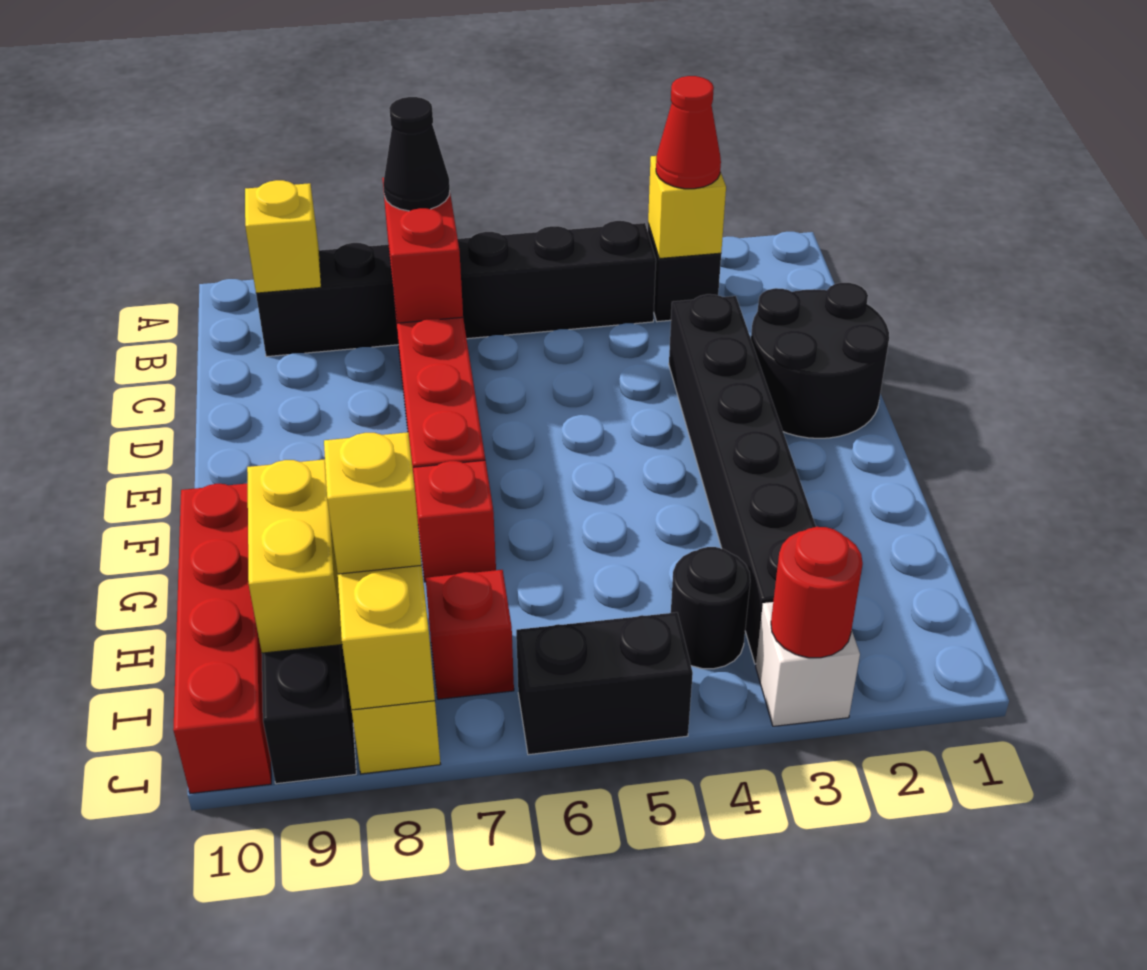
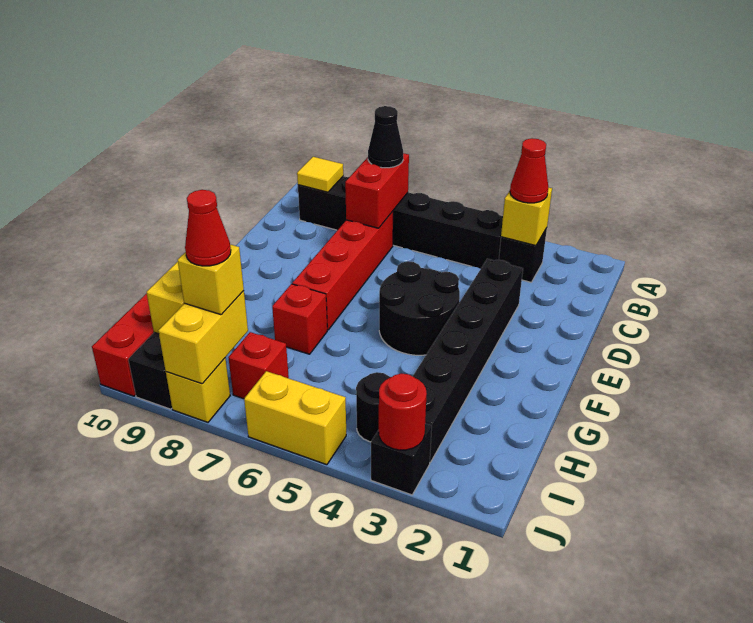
yellow brick B9 level 2 -> yellow tile B9 level 2
black round brick D1:E2 level 1 -> black round brick E4:F5 level 1
none -> red cone I8 level 4
white brick J3 level 1 -> black brick J3 level 1
black brick J5:J6 level 1 -> yellow brick J5:J6 level 1

